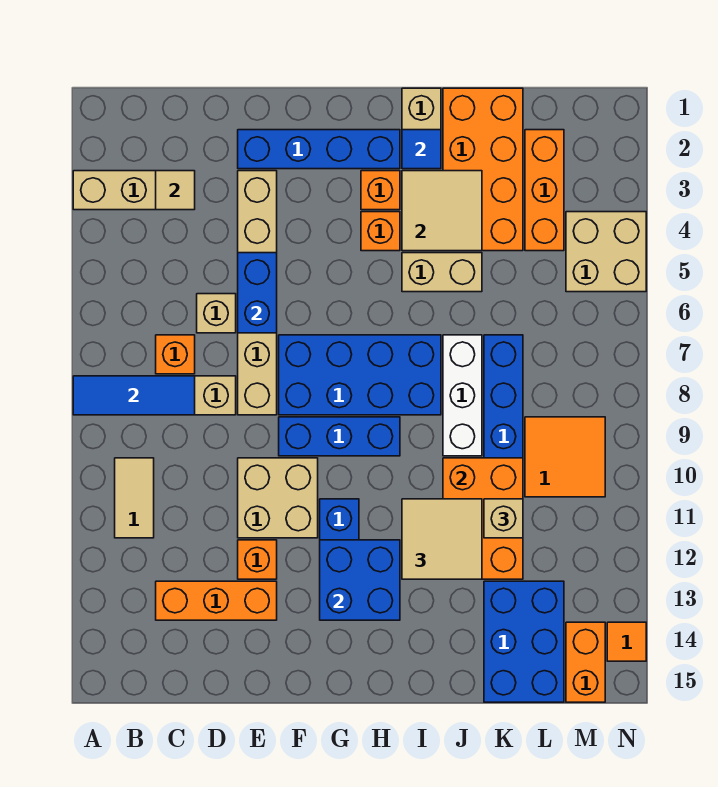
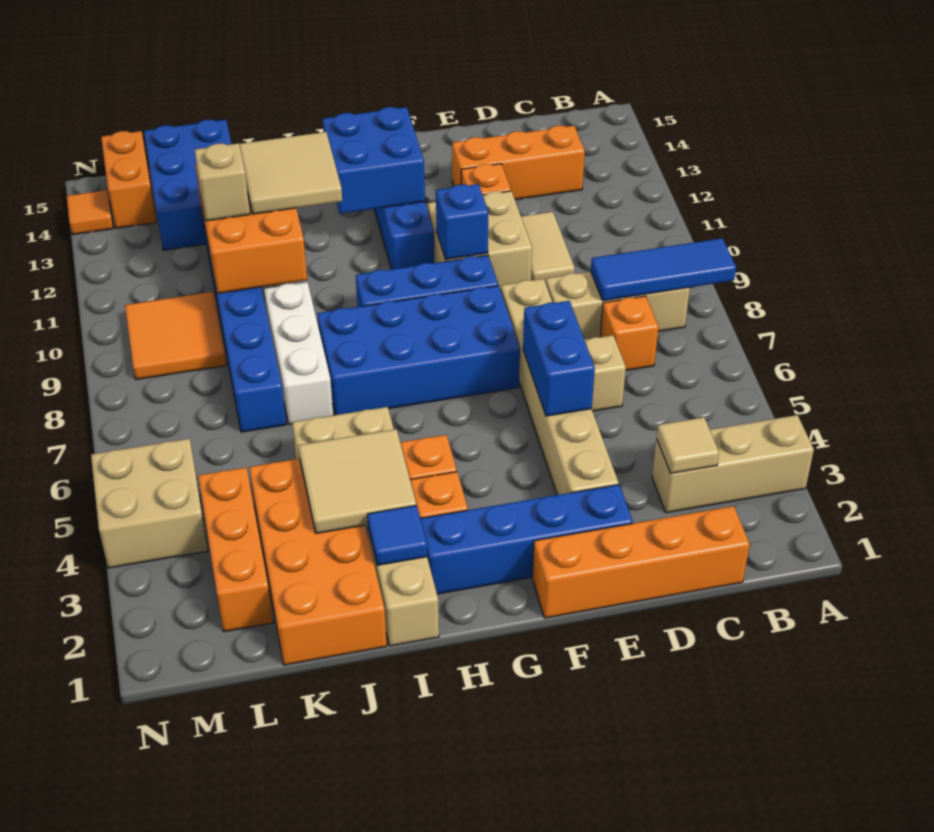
tan tile B10:B11 level 1 -> tan tile D10:D11 level 1
none -> orange brick C1:F1 level 1
none -> blue brick F10 level 2

